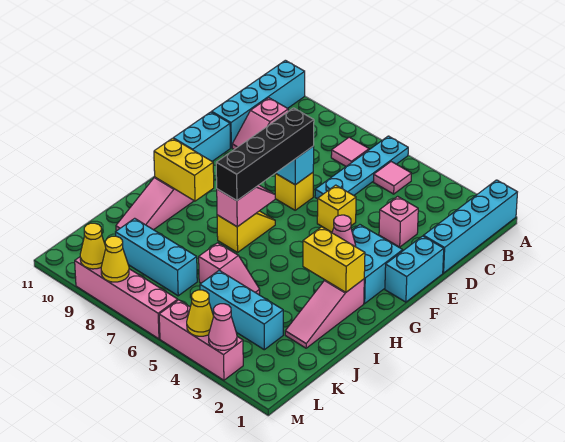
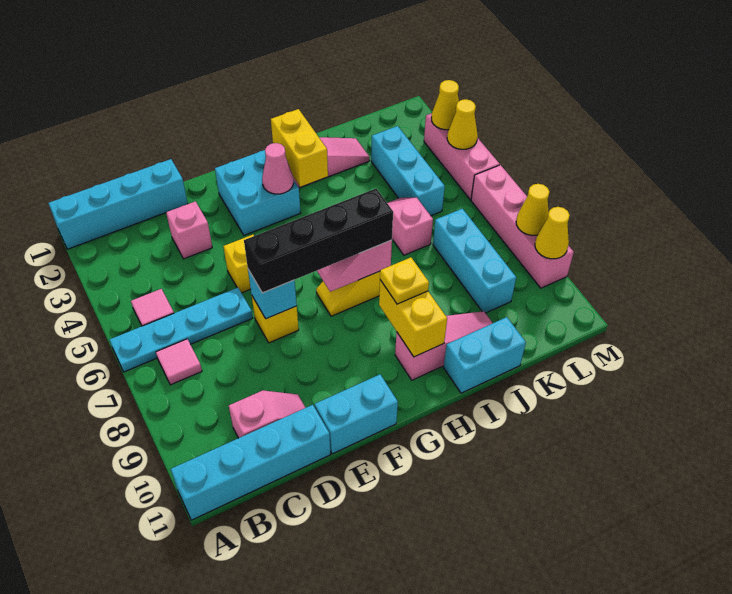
cyan brick E1:F1 level 1 -> cyan brick I11:J11 level 1
none -> yellow plate H9 level 3
pink cone M3 level 2 -> yellow cone M3 level 2

